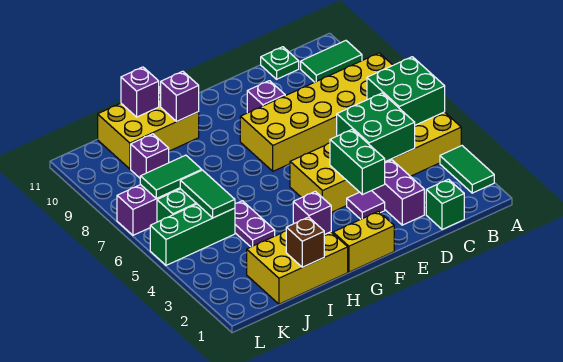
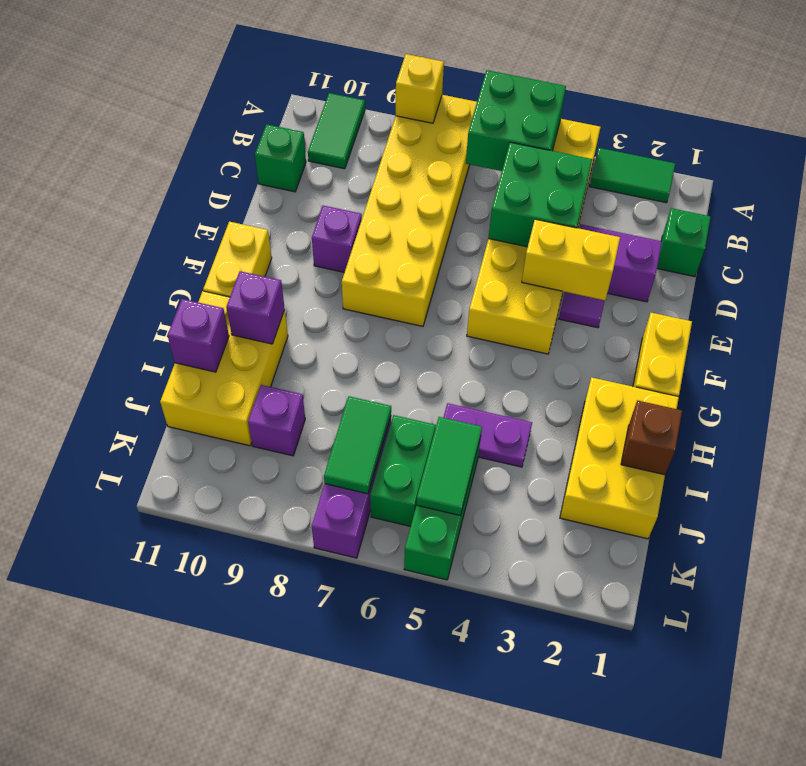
none -> yellow brick A8 level 2
green plate C11 level 1 -> green brick C11 level 1
green brick E3:E4 level 2 -> yellow brick E3:E4 level 2
none -> yellow brick F11:G11 level 1
purple brick H2 level 2 -> none
green tile J5:J6 level 2 -> green tile J5:K5 level 2

